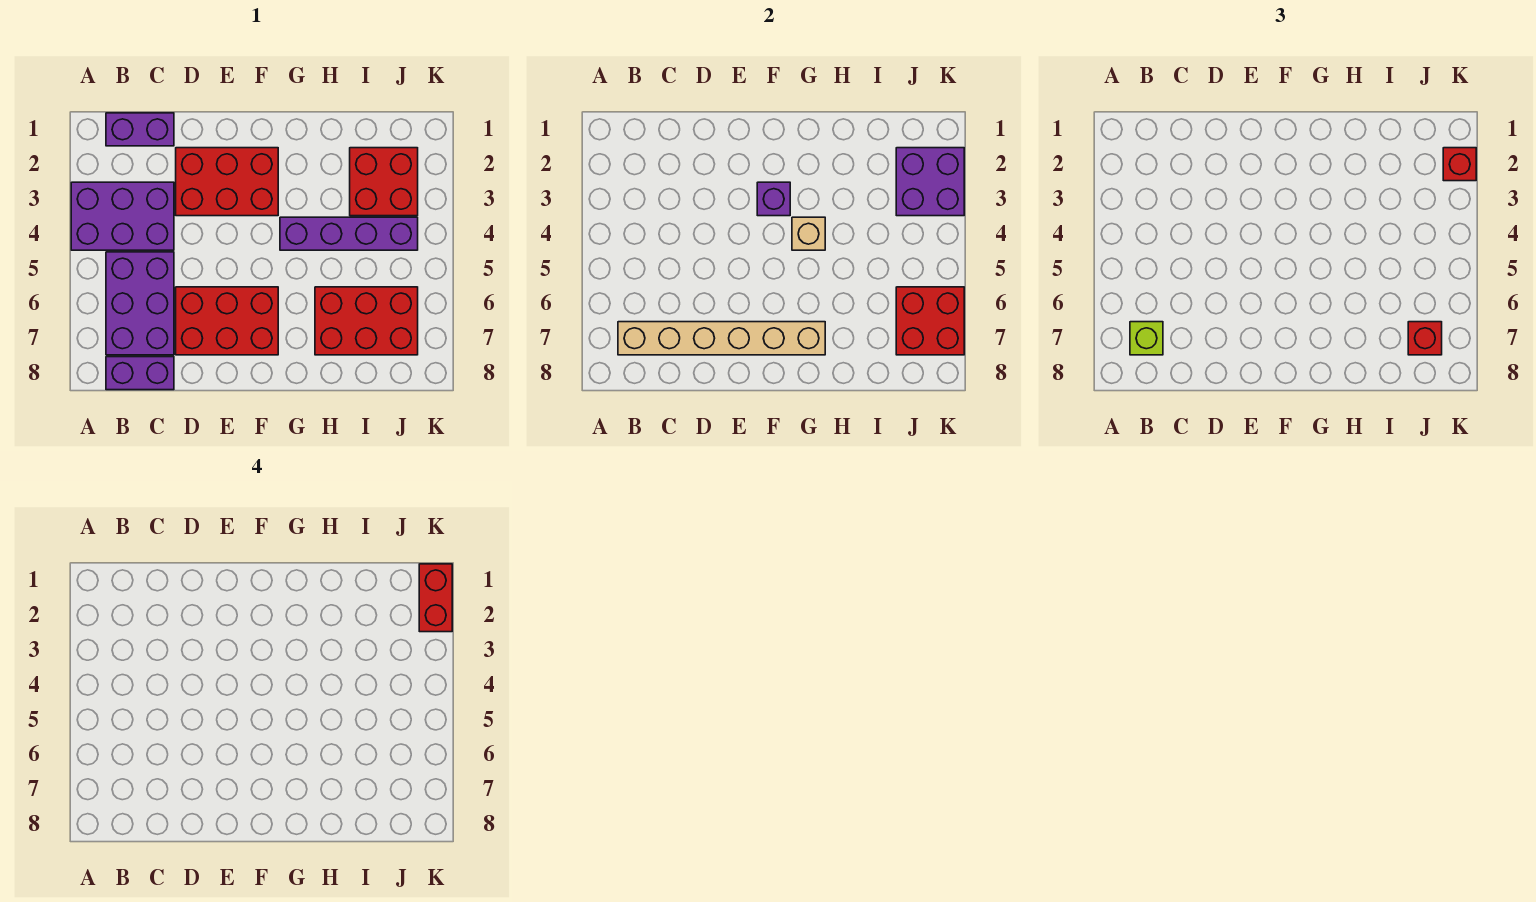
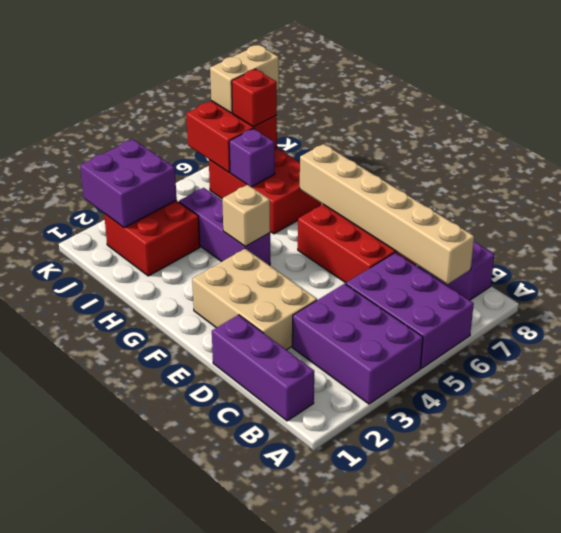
purple brick B1:C1 level 1 -> purple brick B1:D1 level 1
purple brick B5:C7 level 1 -> purple brick A5:C6 level 1
lime brick B7 level 3 -> none
red brick D2:F3 level 1 -> tan brick D2:F3 level 1
purple brick F3 level 2 -> purple brick I6 level 2
purple brick G4:J4 level 1 -> purple brick G4:I4 level 1
red brick K1:K2 level 4 -> none
red brick K2 level 3 -> none
none -> tan brick K7:K8 level 3

